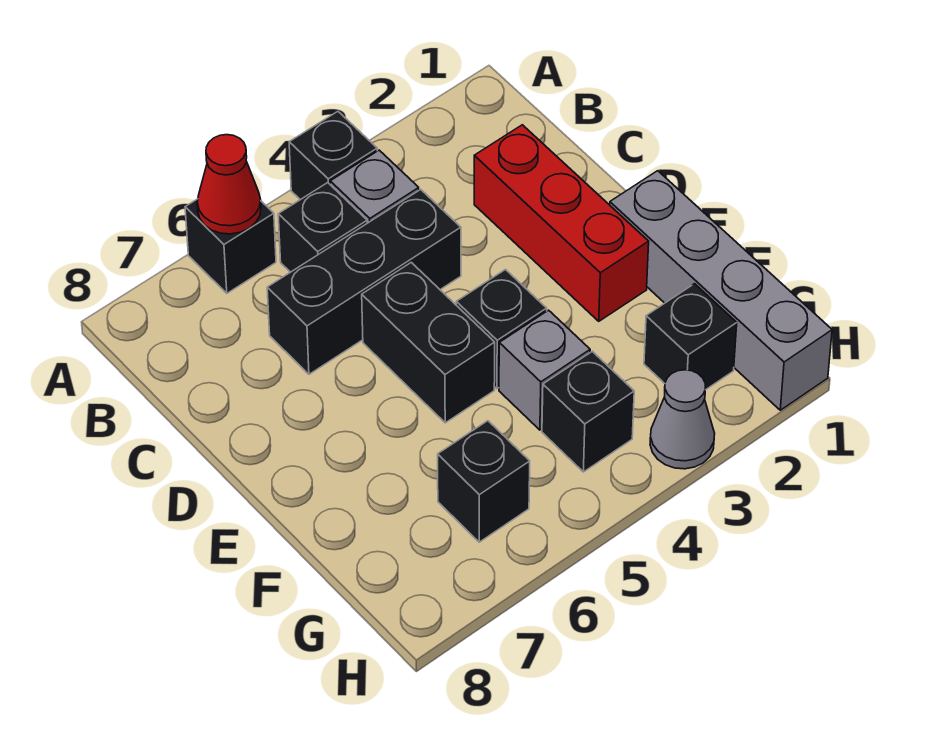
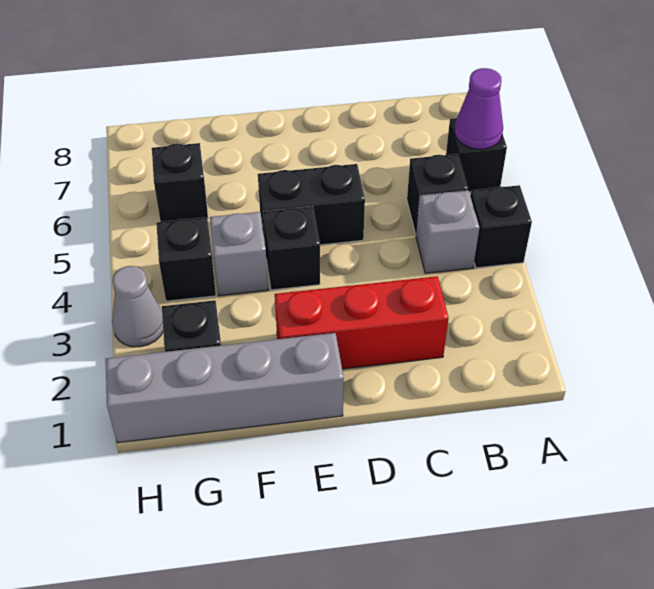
red cone A6 level 2 -> purple cone A6 level 2
black brick C4:C6 level 1 -> none

